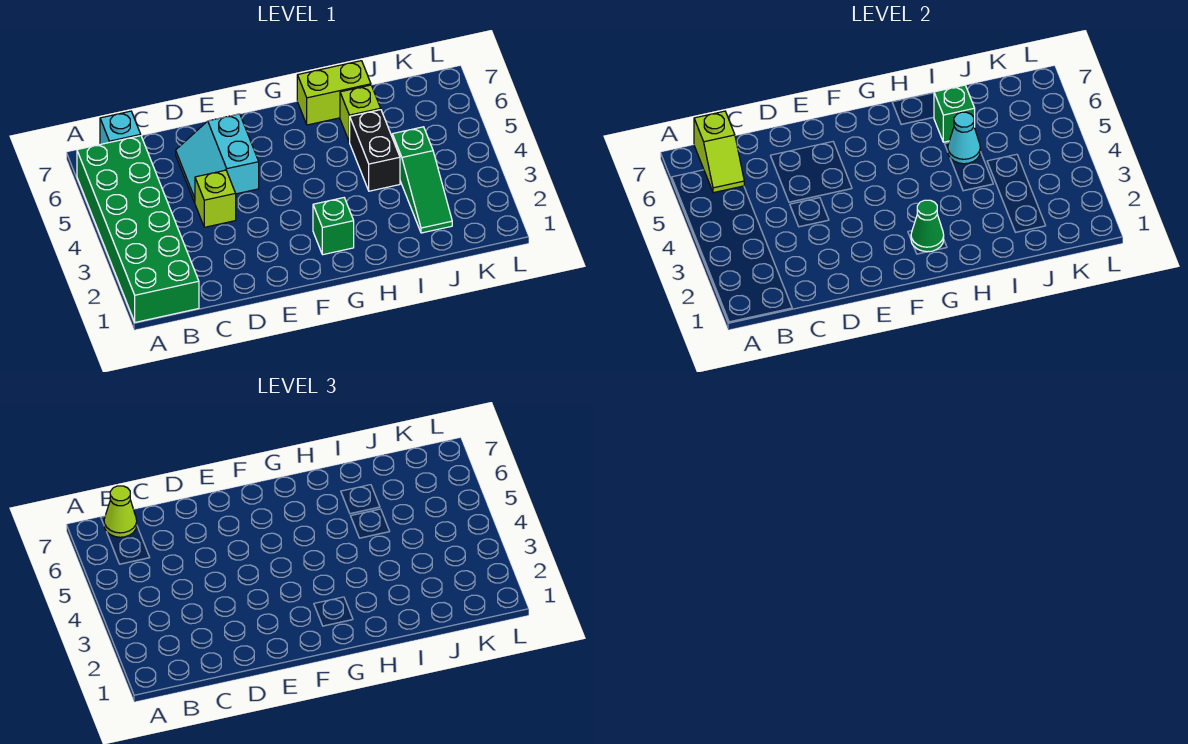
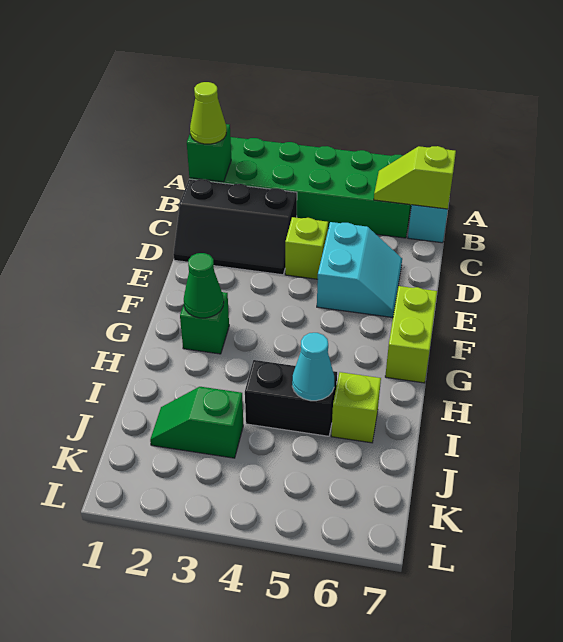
lime cone B7 level 3 -> lime cone B1 level 3
none -> black slope C1:D3 level 1 top C
cyan slope D5:E6 level 1 top E -> cyan slope D5:E6 level 1 top 5
lime brick H7:I7 level 1 -> lime brick F7:G7 level 1
green brick I6 level 2 -> green brick B1 level 2
green slope J2:J4 level 1 top 4 -> green slope J2:J3 level 1 top 3

